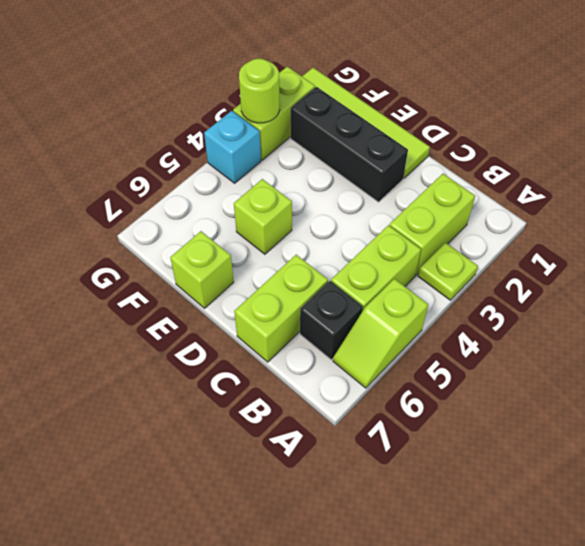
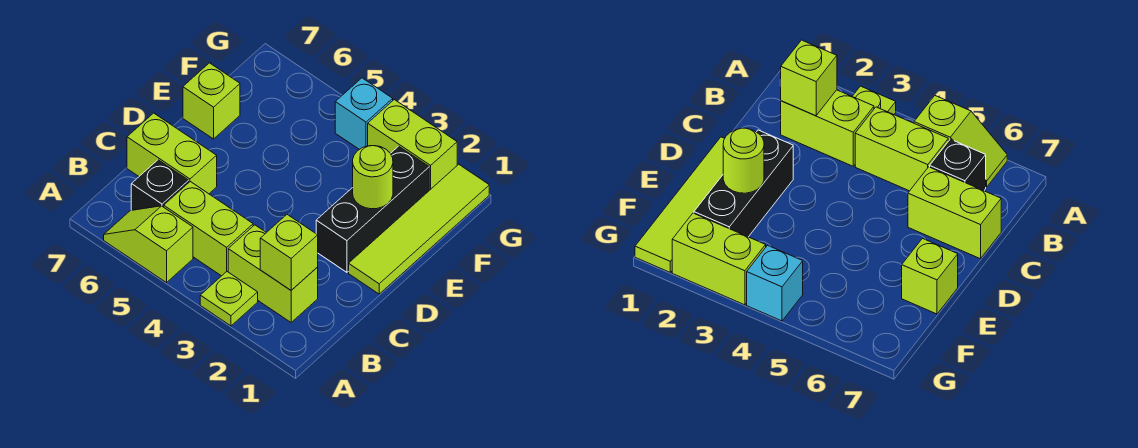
lime brick E5 level 1 -> lime brick B2 level 2
lime round brick G3 level 2 -> lime round brick E2 level 2

